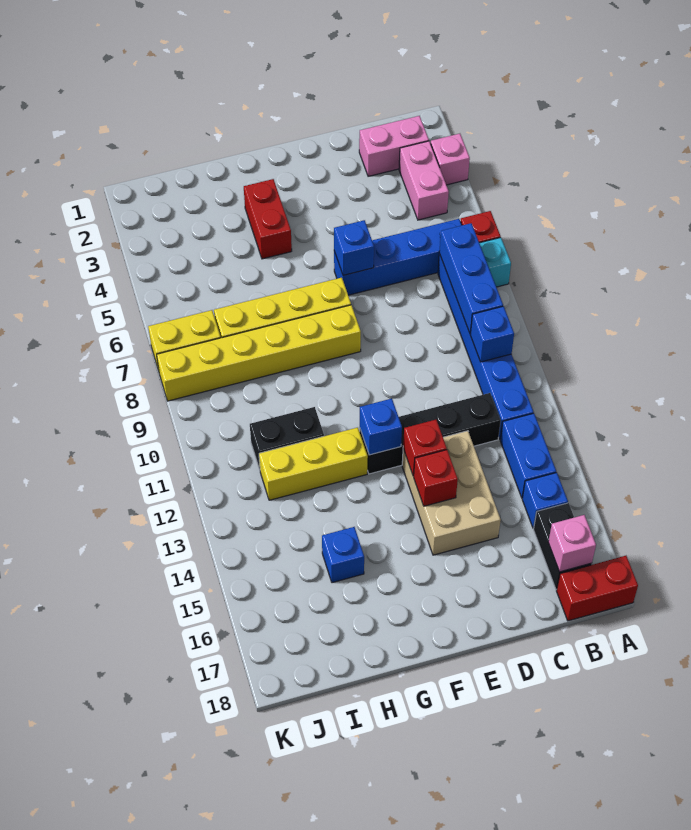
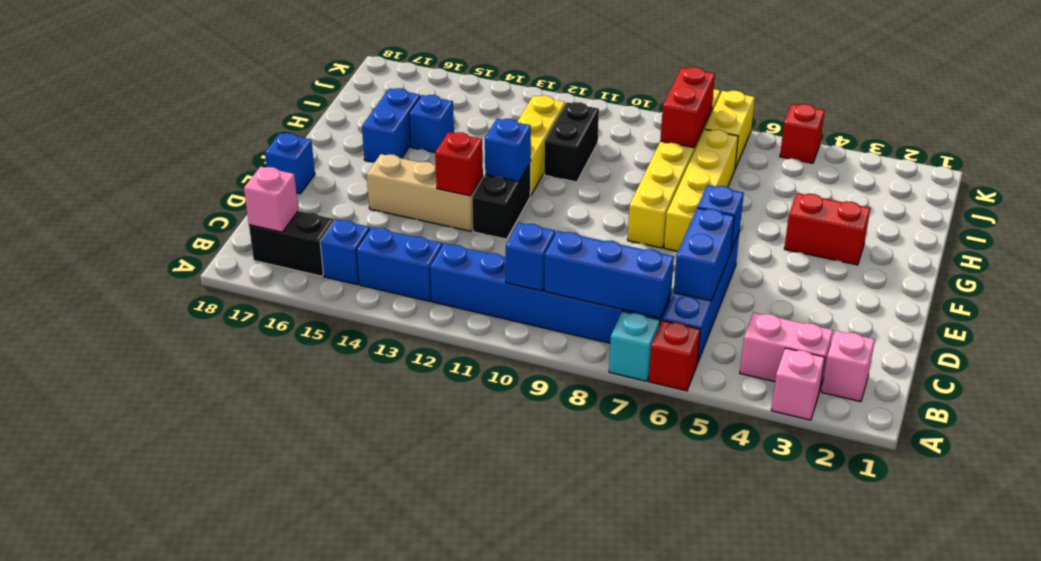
red brick A18:B18 level 1 -> red brick I8:J8 level 2
pink brick B2:C2 level 1 -> pink brick B2 level 1
none -> blue brick C6:D6 level 2
black brick C12:F12 level 1 -> black brick E12:F12 level 1
tan brick D13:E15 level 1 -> tan brick E13:E15 level 1
red brick E14 level 2 -> red brick K5 level 1
none -> blue brick E18 level 1
none -> blue brick G16:H16 level 1

